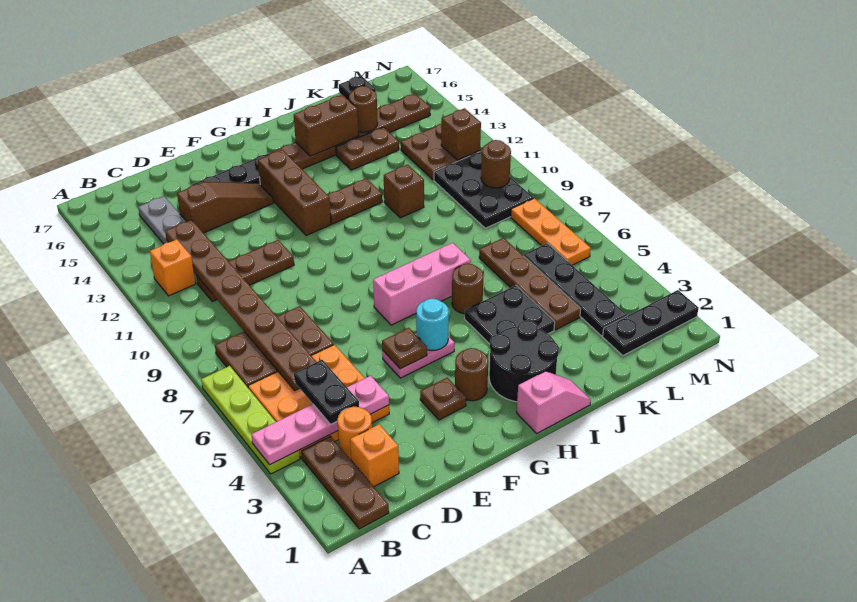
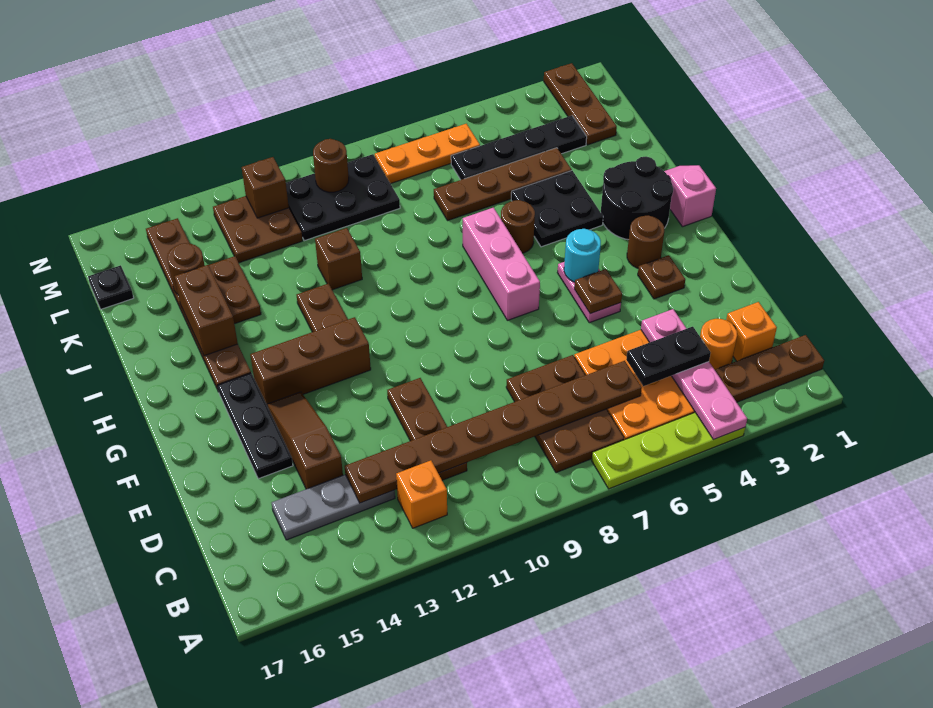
black plate L2:N2 level 1 -> brown plate L2:N2 level 1

